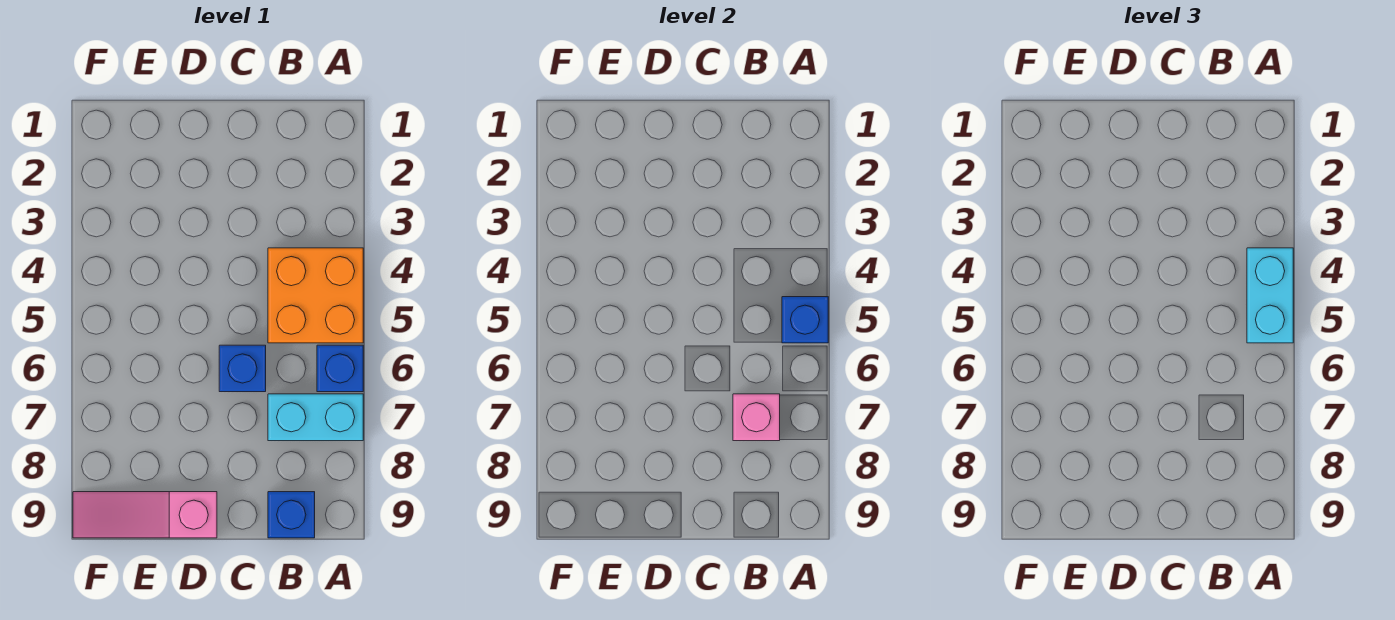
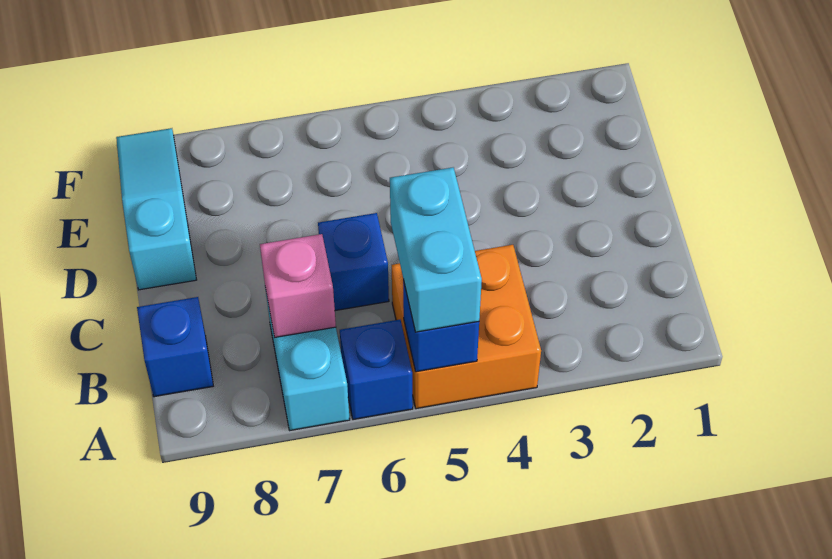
cyan brick A4:A5 level 3 -> cyan brick A5:B5 level 3
pink slope D9:F9 level 1 top D -> cyan slope D9:F9 level 1 top D

